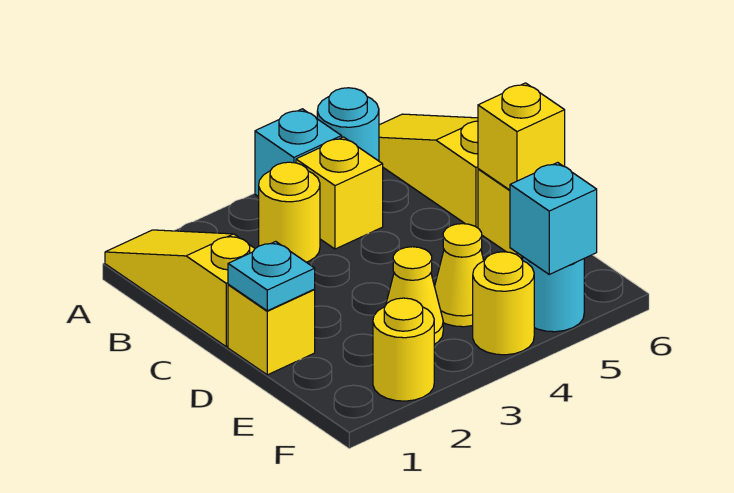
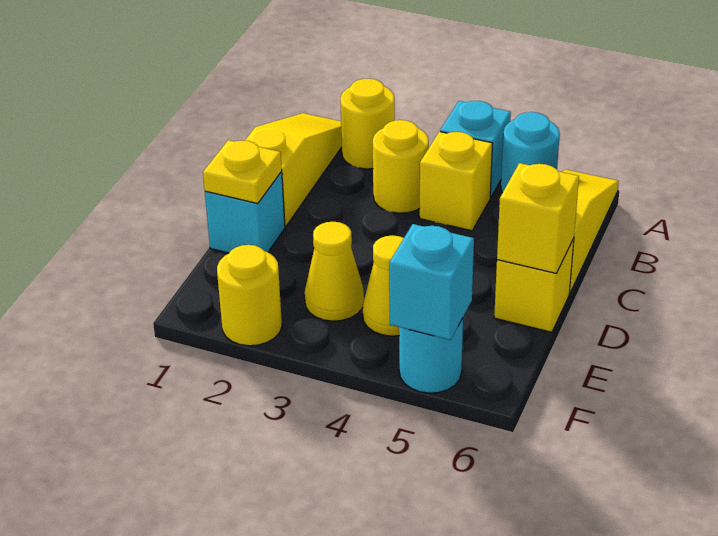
yellow brick D1 level 1 -> cyan brick D1 level 1
cyan plate D1 level 2 -> yellow plate D1 level 2
yellow round brick F4 level 1 -> yellow round brick A2 level 1

